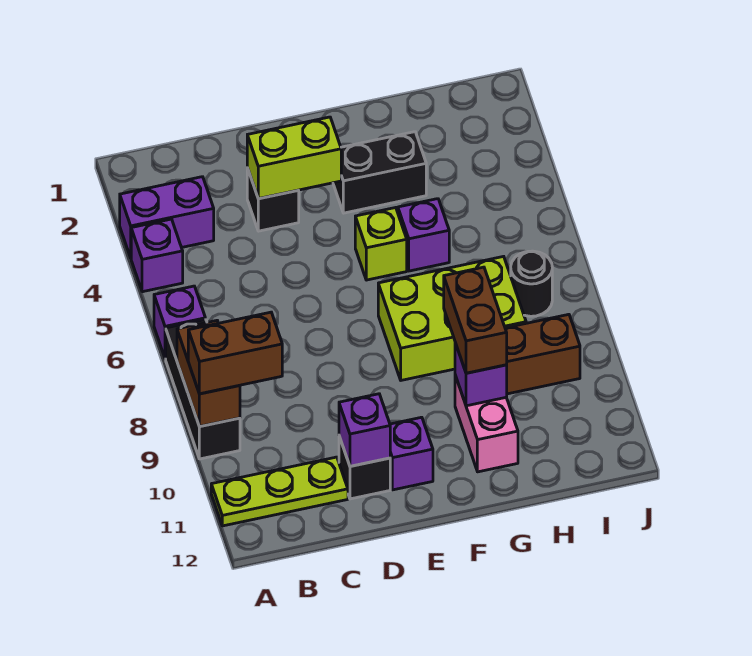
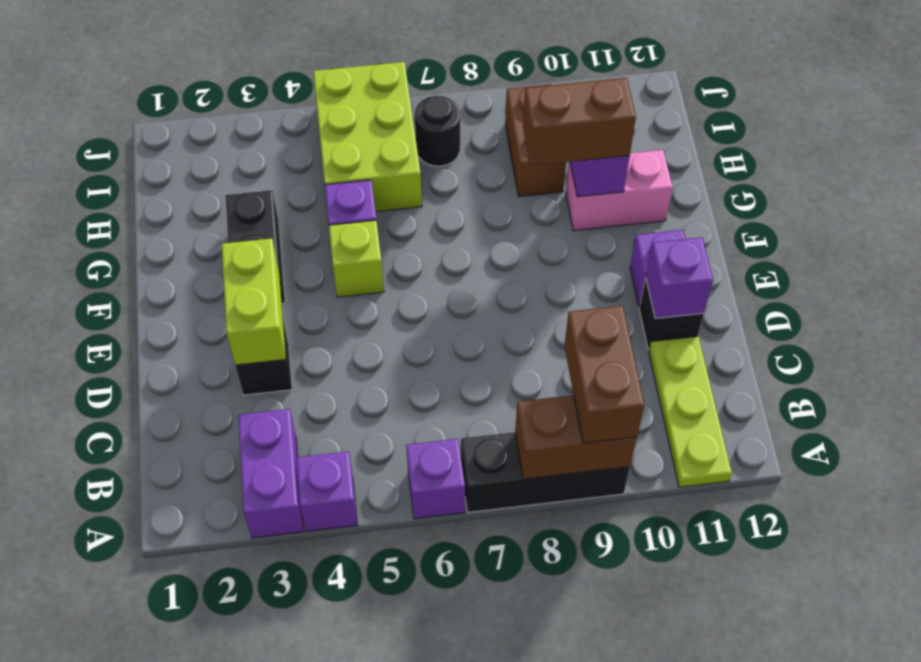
lime brick F7:H8 level 1 -> lime brick H5:J6 level 1

